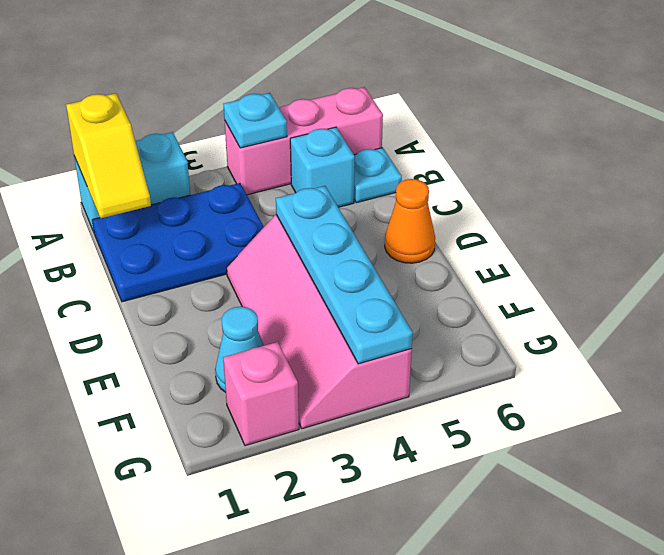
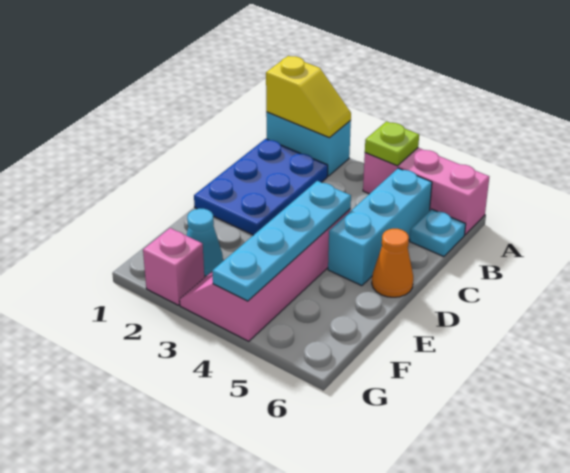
yellow slope A1:B1 level 2 top A -> yellow slope A1:A2 level 2 top 1
cyan plate A4 level 2 -> lime plate A4 level 2
blue plate B1:C3 level 1 -> blue plate B1:D2 level 1
cyan brick B5 level 1 -> cyan brick B5:D5 level 1

